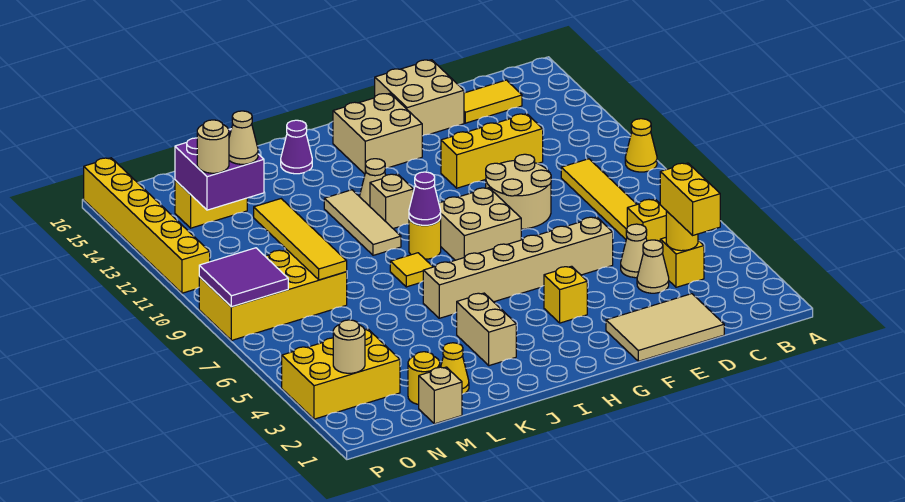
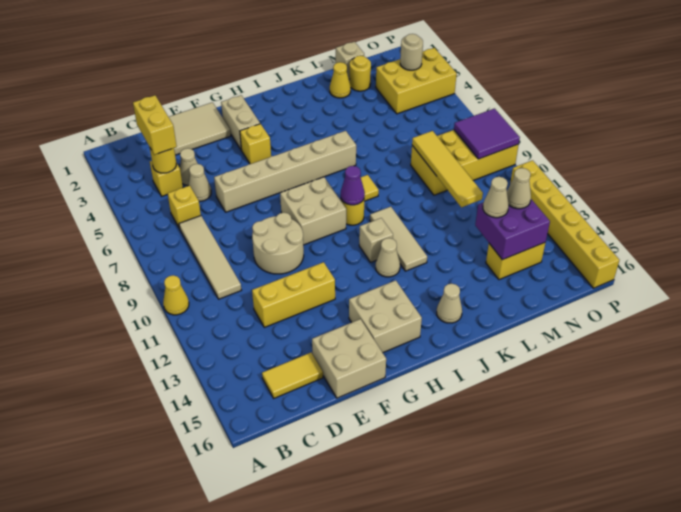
yellow tile C7:C10 level 1 -> tan tile C7:C10 level 1
tan brick J3:J4 level 1 -> tan brick G2:G3 level 1
purple cone J15 level 1 -> tan cone J15 level 1
tan round brick N13 level 3 -> tan cone N13 level 3

